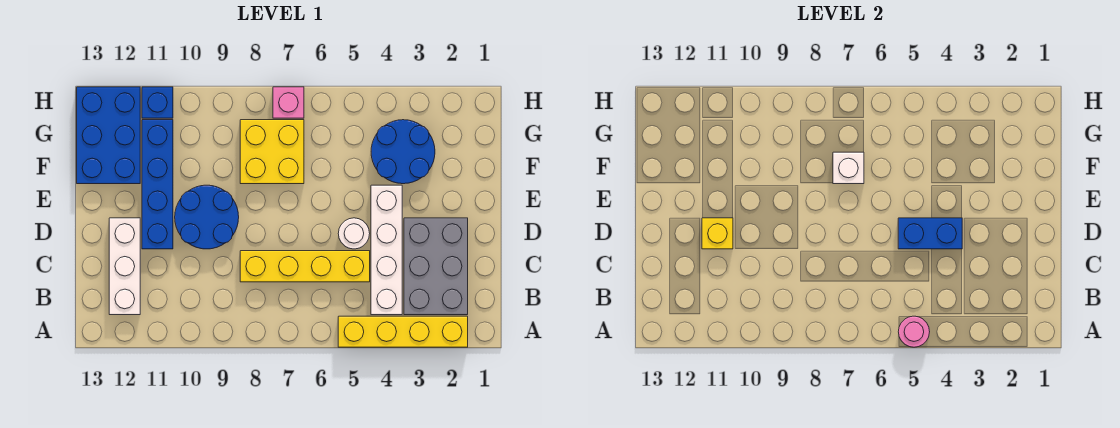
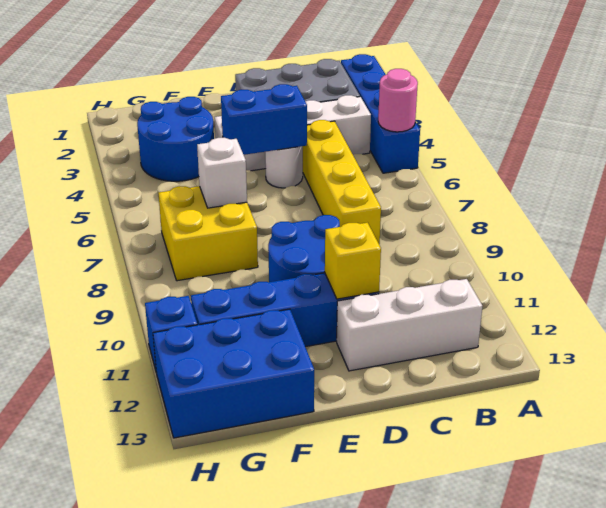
yellow brick A2:A5 level 1 -> blue brick A2:A5 level 1
blue brick D4:D5 level 2 -> blue brick D5:E5 level 2
pink brick H7 level 1 -> none

